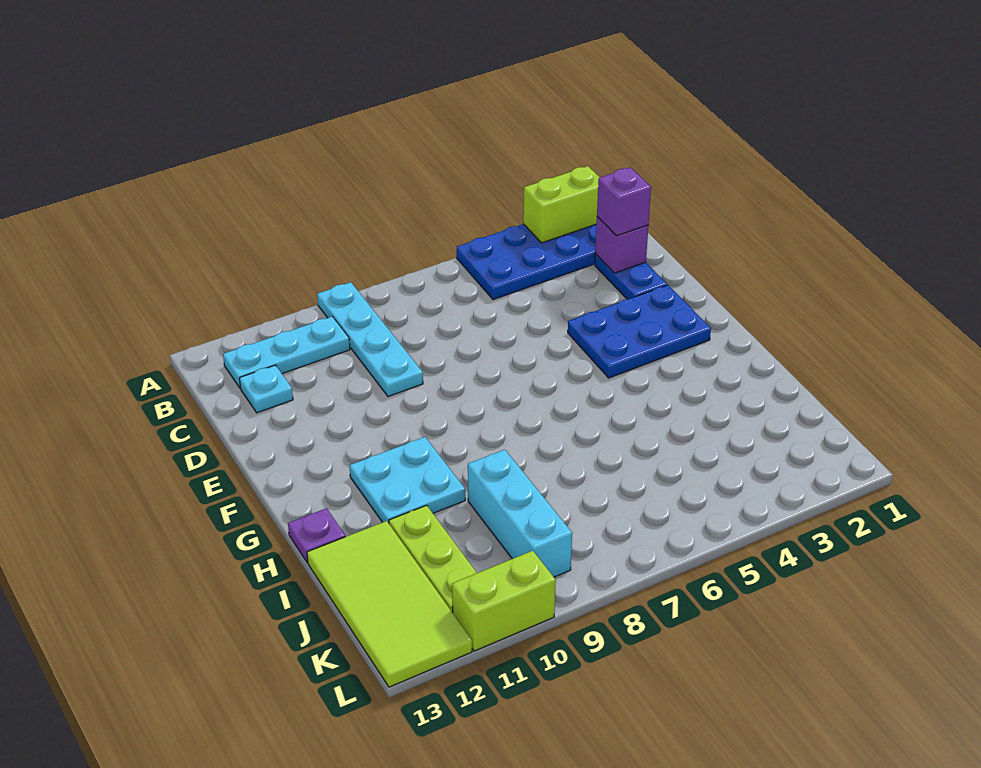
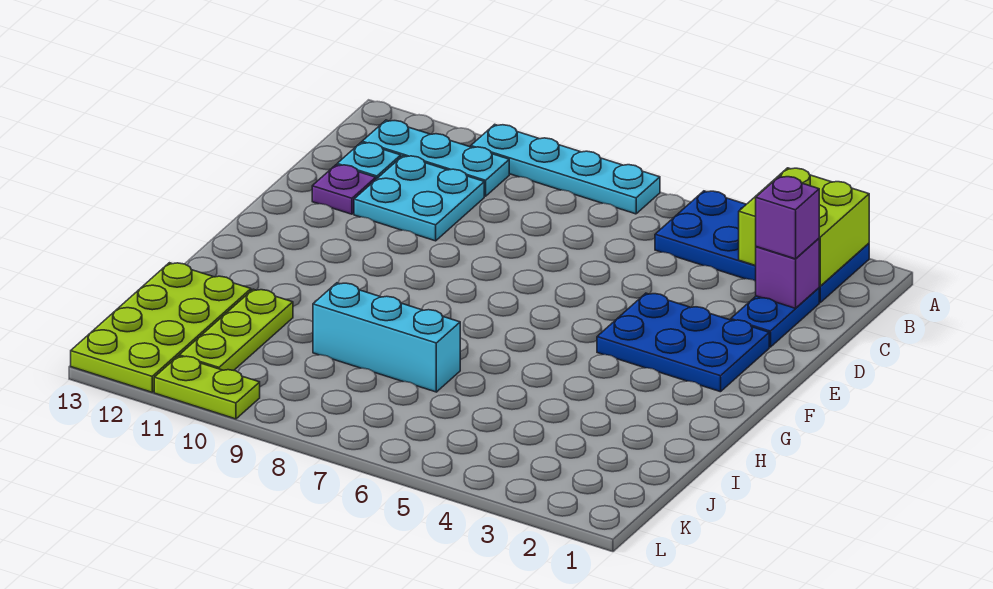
lime brick A2:A3 level 2 -> lime brick A2:B3 level 2
cyan plate A9:D9 level 1 -> cyan plate A7:A10 level 1
cyan plate G10:H11 level 1 -> cyan plate C10:D11 level 1
purple plate H13 level 1 -> purple plate D12 level 1
cyan brick I9:K9 level 1 -> cyan brick I7:I9 level 1
lime tile I12:L13 level 1 -> lime plate I12:L13 level 1
lime brick L10:L11 level 1 -> lime plate L10:L11 level 1

